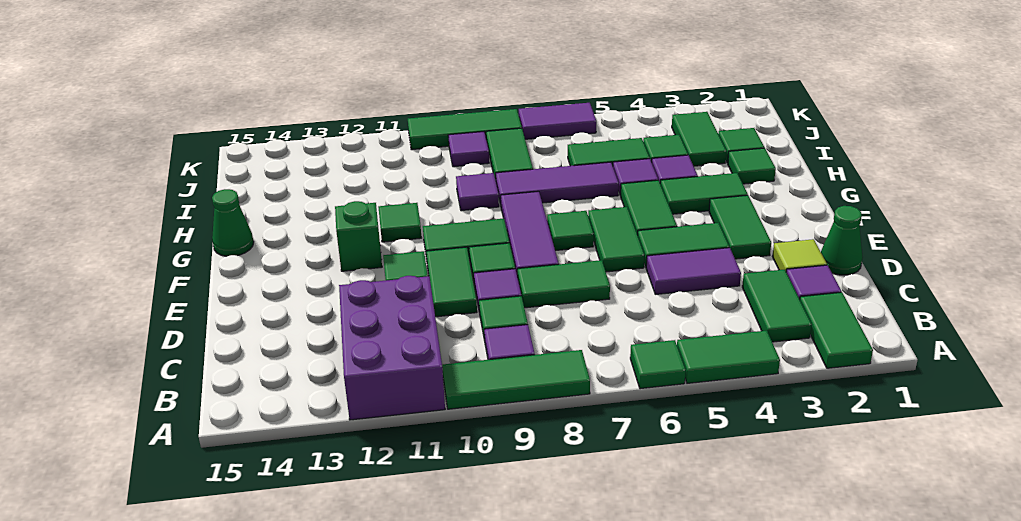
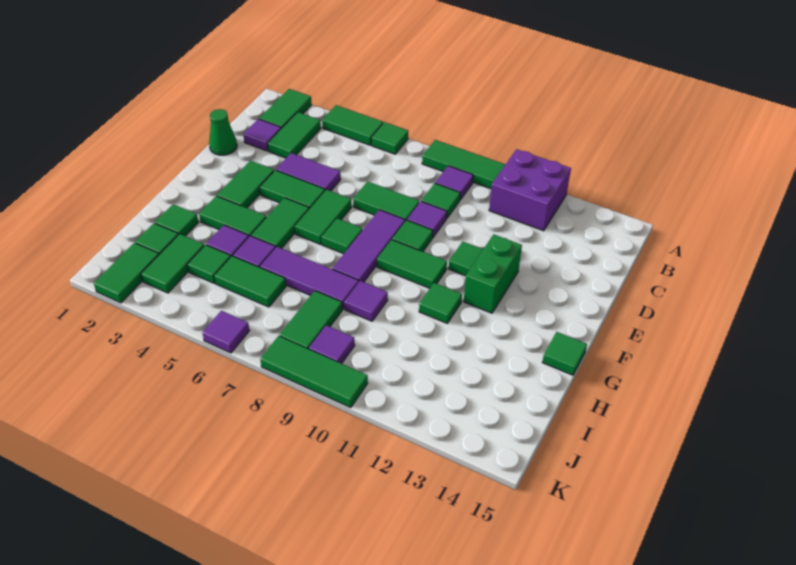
purple brick A11:C12 level 1 -> purple brick A11:B12 level 1
lime tile D2 level 1 -> none
green tile D10:E10 level 1 -> green tile J2:K2 level 1
green brick F12 level 1 -> green brick E12:F12 level 1
green cone G15 level 1 -> green tile G15 level 1
purple tile K6:K7 level 1 -> purple tile K6 level 1

